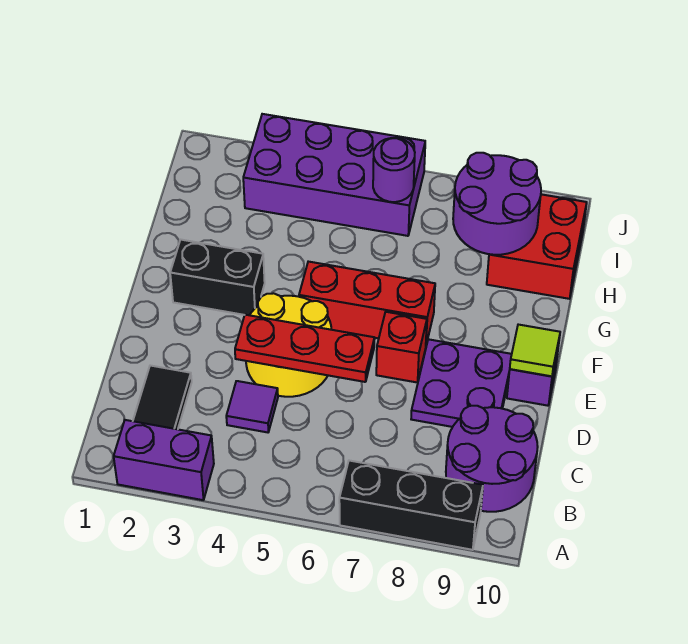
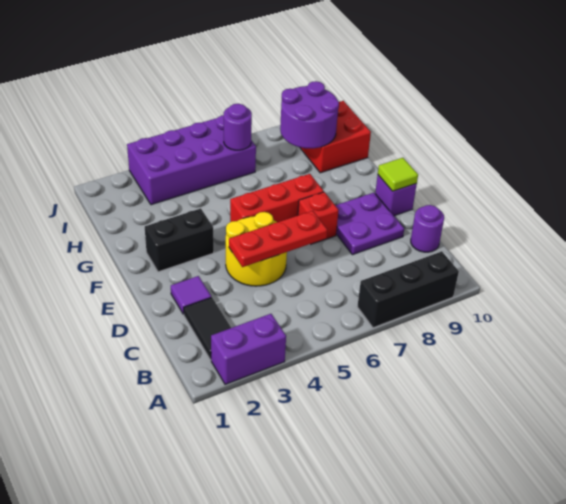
purple round brick B9:C10 level 1 -> purple round brick C10 level 1
purple tile C4 level 1 -> purple tile D2 level 1

